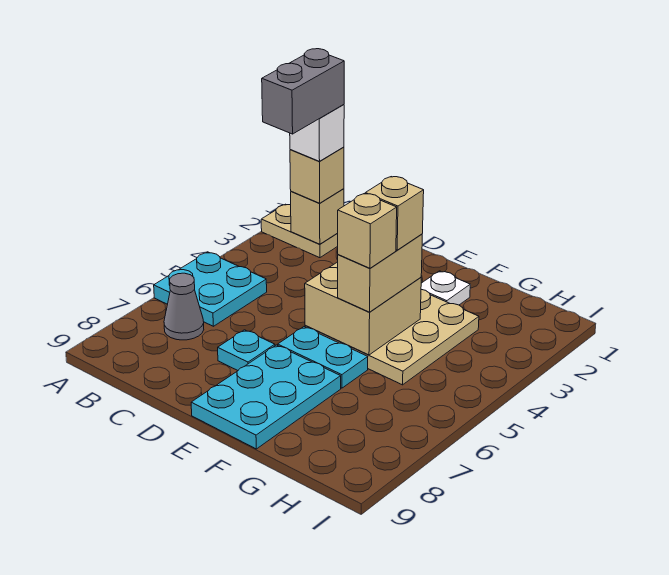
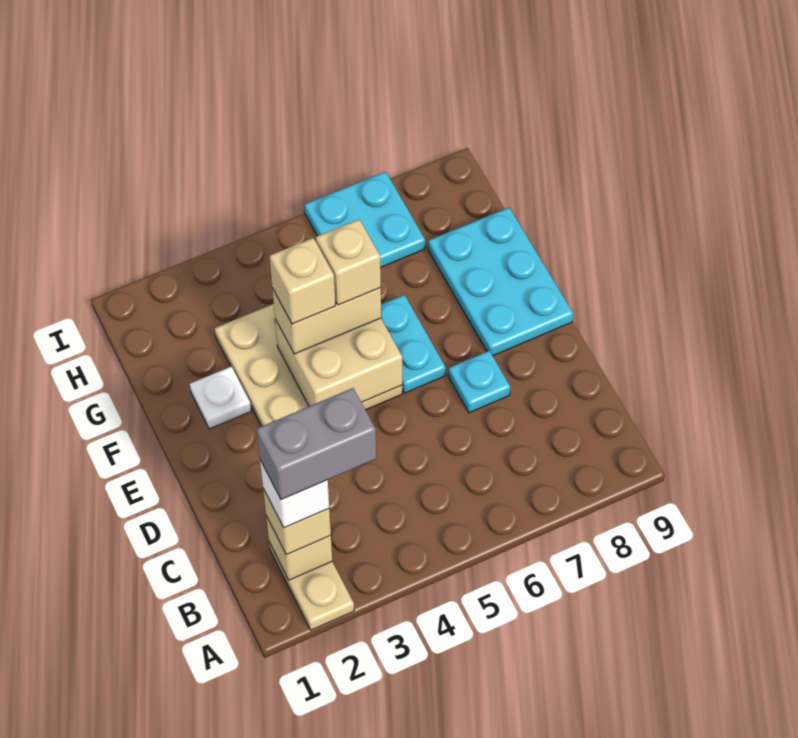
cyan plate A5:B6 level 1 -> cyan plate H6:I7 level 1
grey cone B7 level 1 -> none
cyan plate E7:F9 level 1 -> cyan plate E8:G9 level 1

